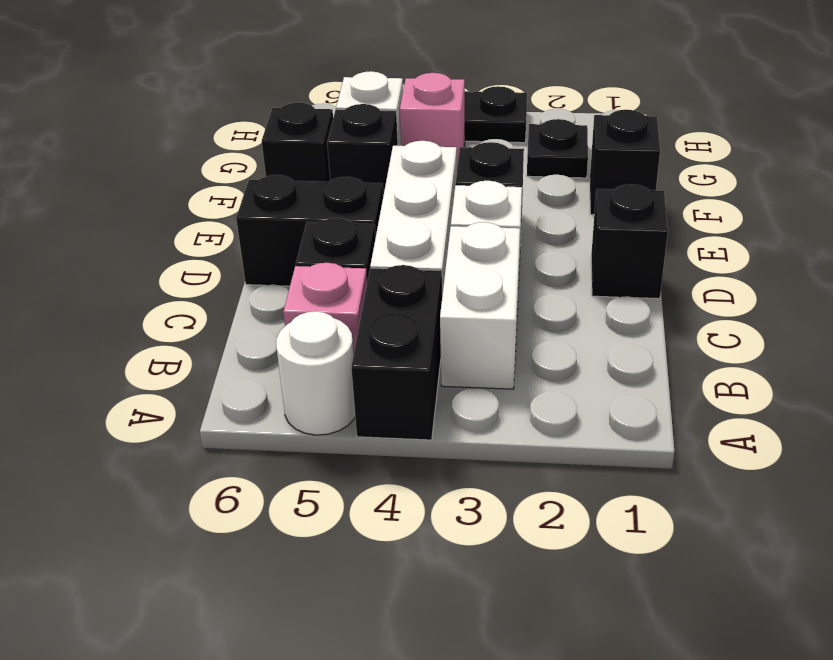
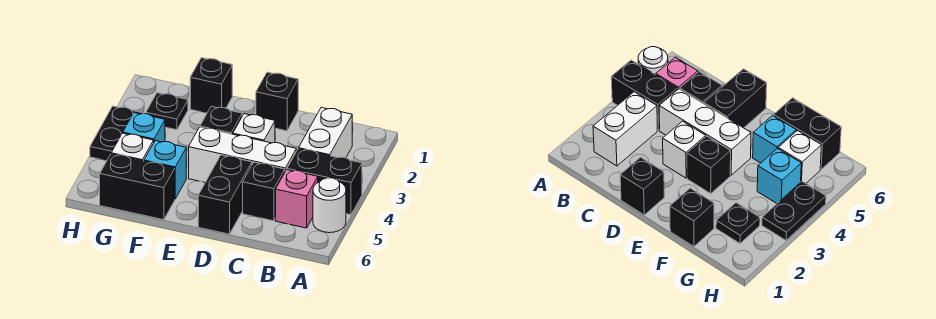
white brick B3:C3 level 1 -> white brick B2:B3 level 1
black brick F5 level 1 -> cyan brick F5 level 1
black brick F6 level 1 -> black brick F6:G6 level 1
pink brick G4 level 1 -> cyan brick G4 level 1

